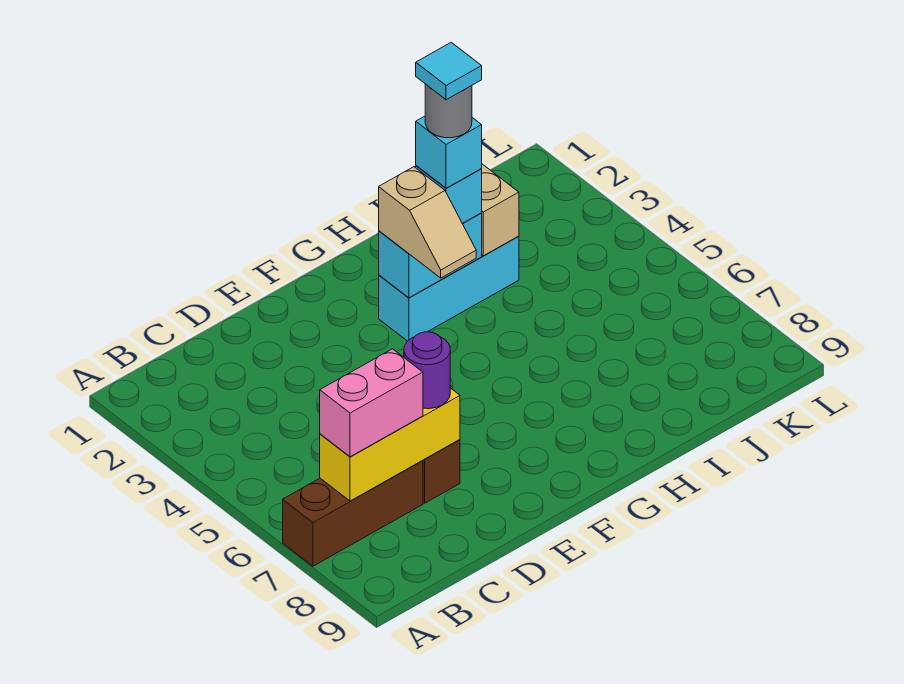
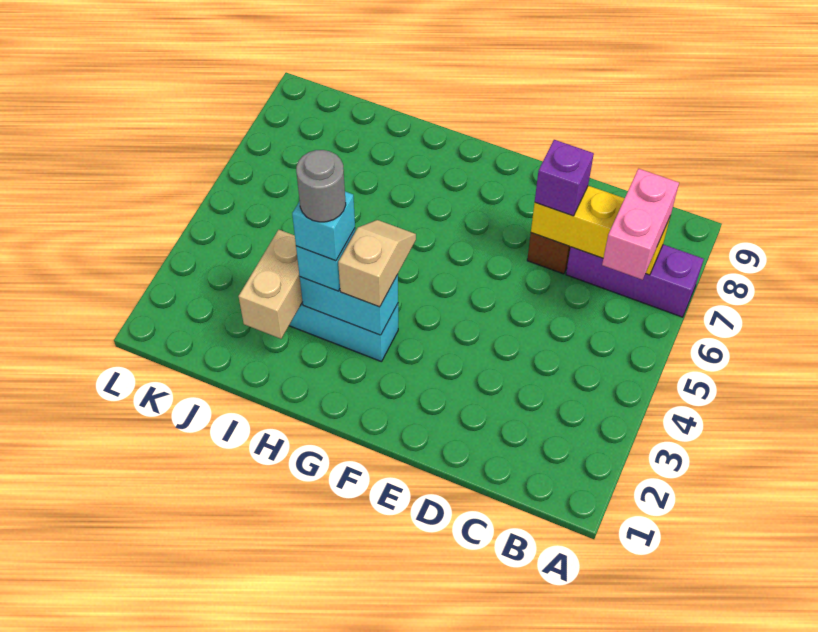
brown brick A7:C7 level 1 -> purple brick A7:C7 level 1
pink brick B7:C7 level 3 -> pink brick B6:B7 level 3
purple round brick D7 level 3 -> purple brick D7 level 3
cyan tile H3 level 6 -> none

